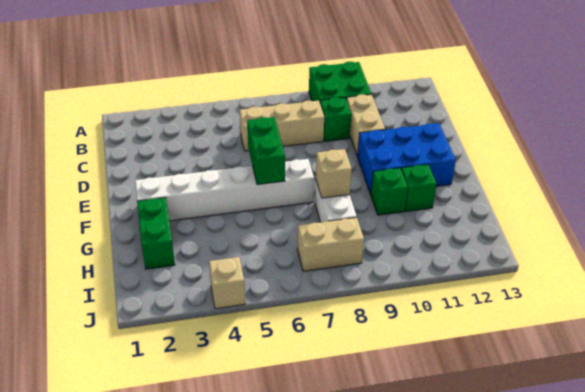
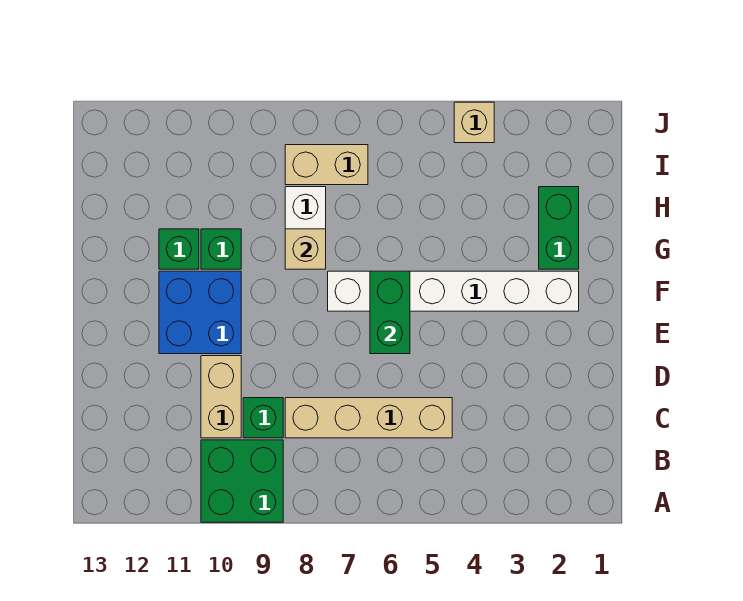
tan brick C6:C8 level 1 -> tan brick C5:C8 level 1
blue brick E10:F12 level 1 -> blue brick E10:F11 level 1

